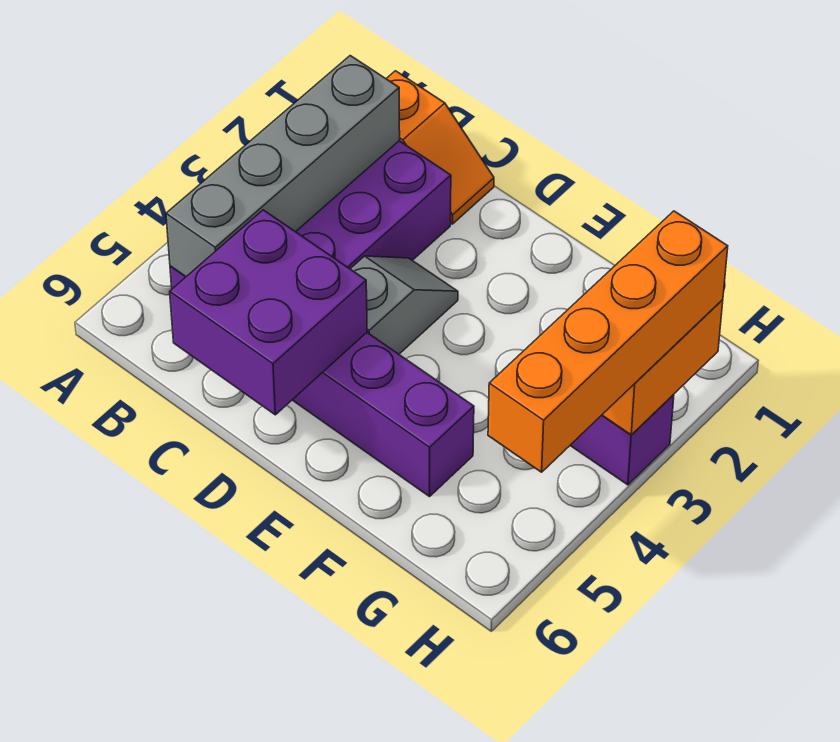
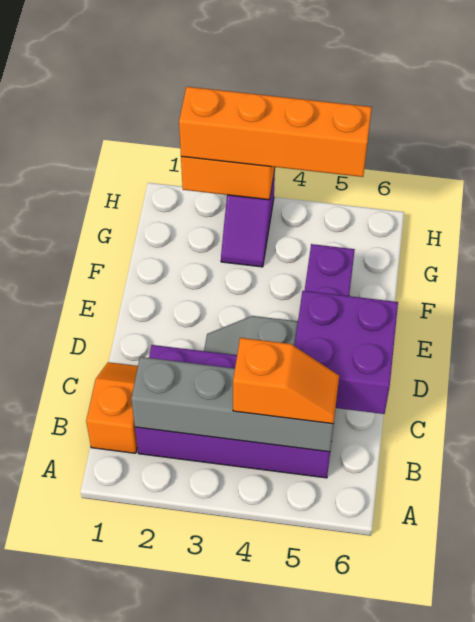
none -> orange slope B4:B5 level 3 top 4

